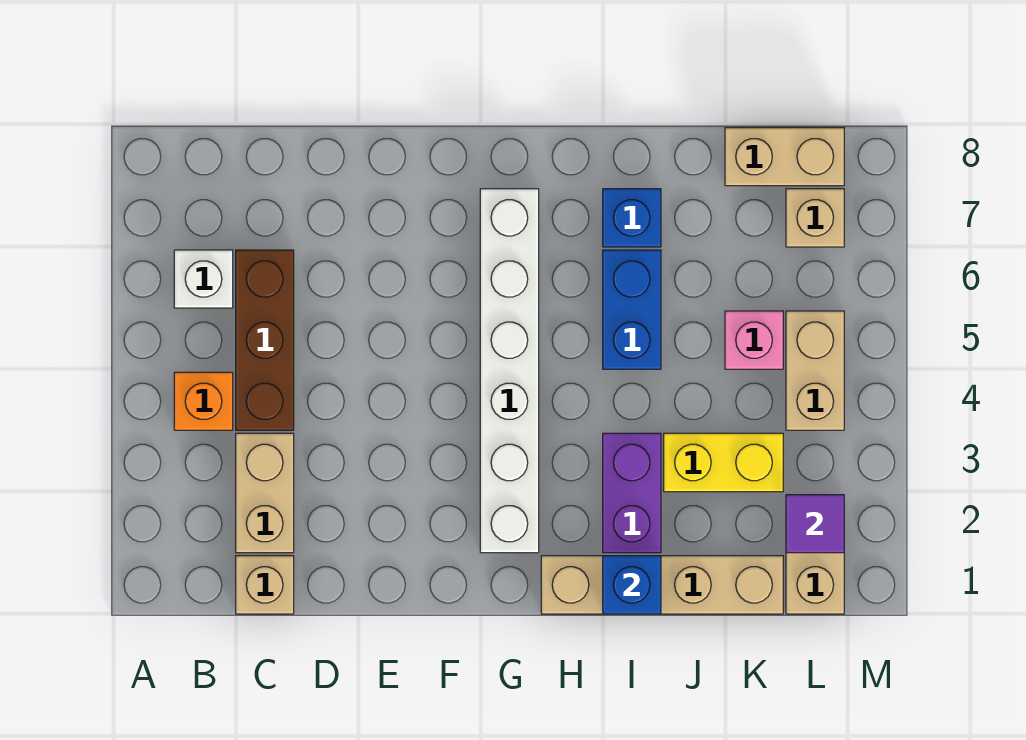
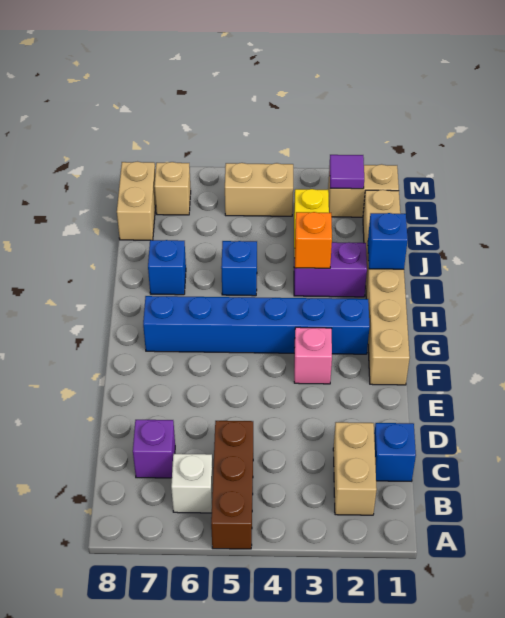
orange brick B4 level 1 -> orange brick I3 level 2
tan brick C1 level 1 -> blue brick C1 level 1
tan brick C2:C3 level 1 -> tan brick B2:C2 level 1
brown brick C4:C6 level 1 -> brown brick A5:C5 level 1
none -> purple brick C7 level 1
white brick G2:G7 level 1 -> blue brick G2:G7 level 1
tan brick H1:K1 level 1 -> tan brick F1:K1 level 1
blue brick I5:I6 level 1 -> blue brick I5 level 1
pink brick K5 level 1 -> pink brick F3 level 1

